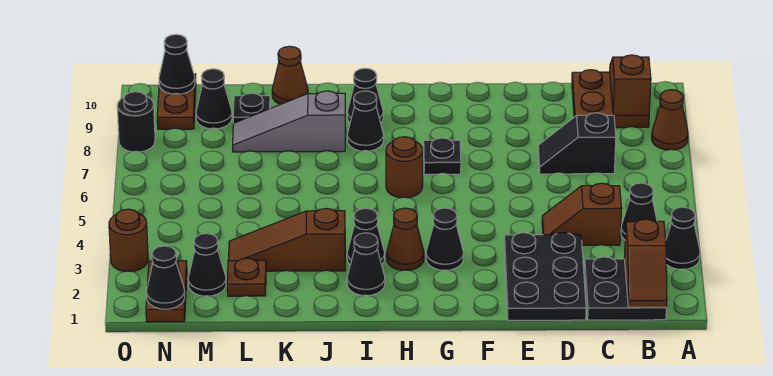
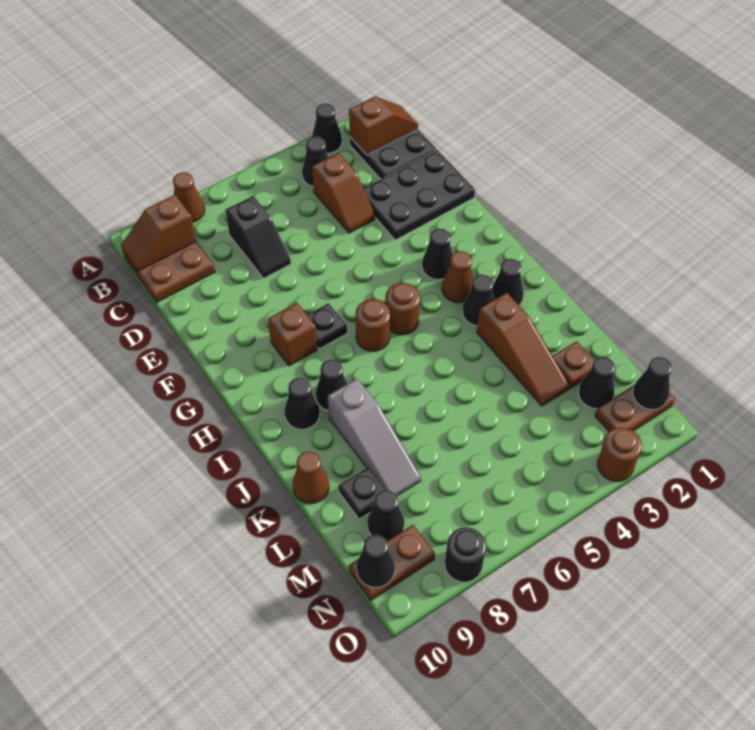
none -> brown brick G8 level 1
none -> brown round brick H5 level 1

